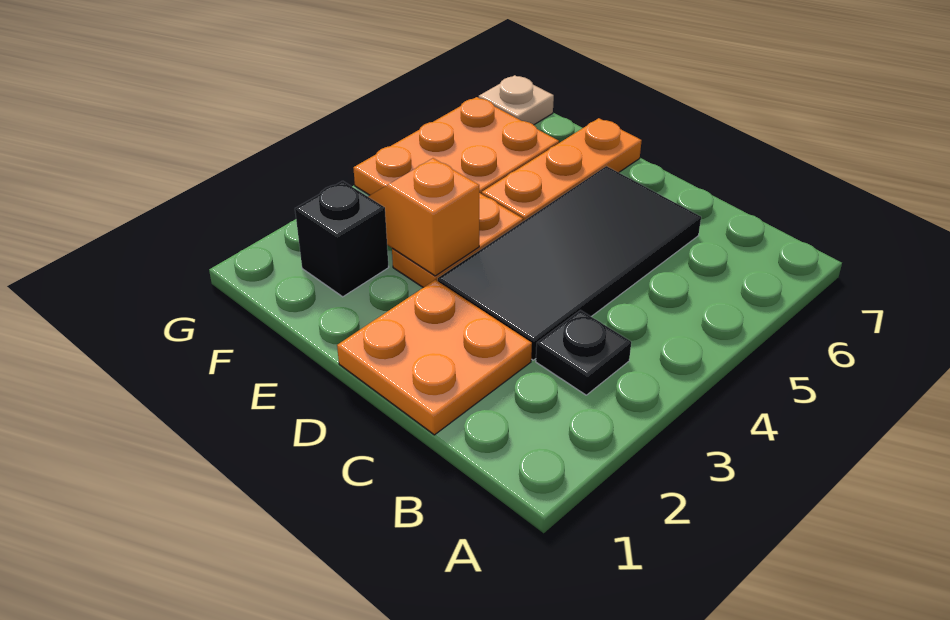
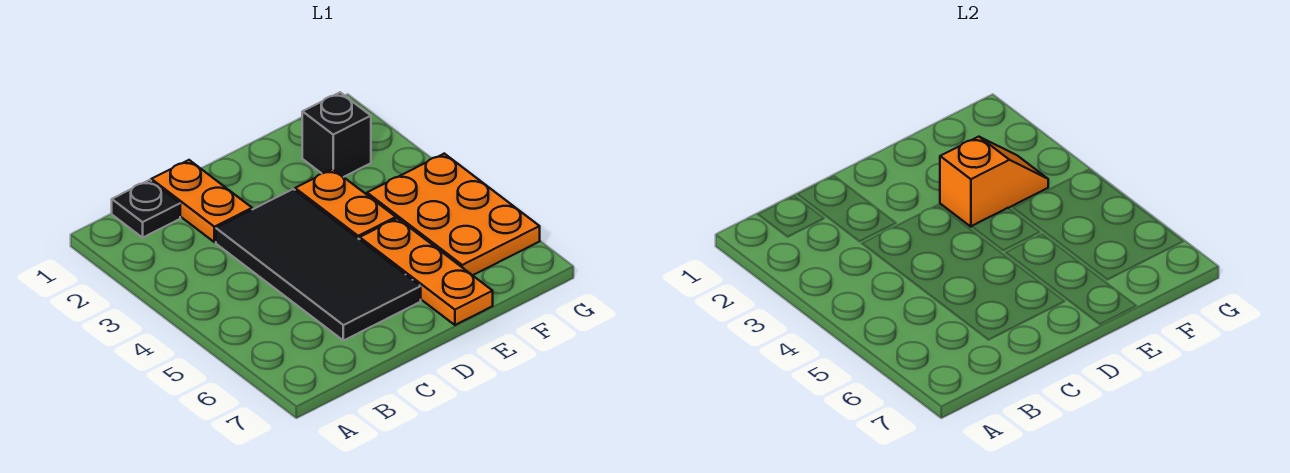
black plate B3 level 1 -> black plate B1 level 1
orange plate C1:D2 level 1 -> orange plate C1:C2 level 1
tan plate G7 level 1 -> none

